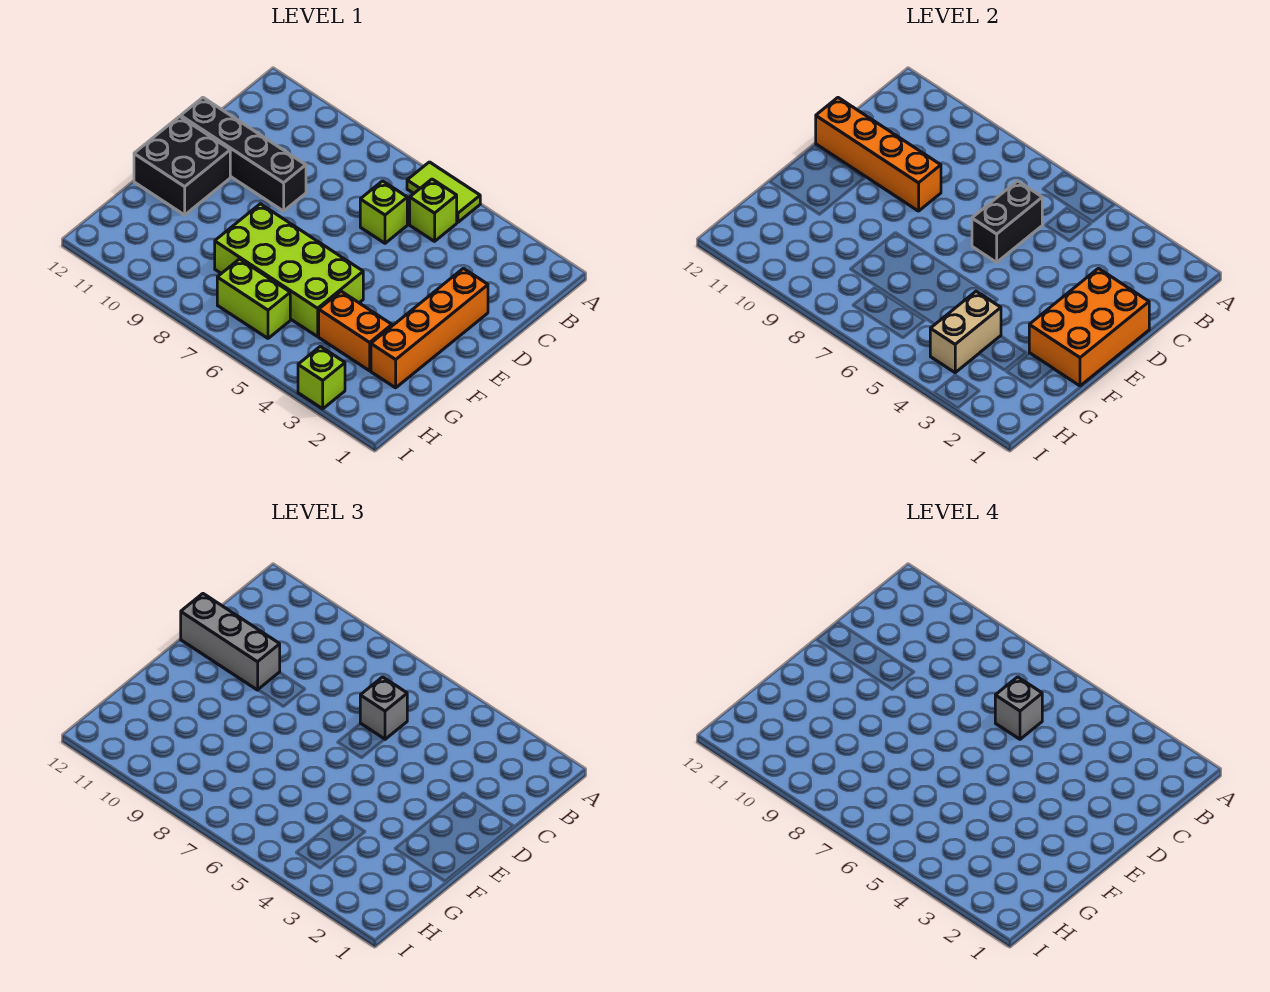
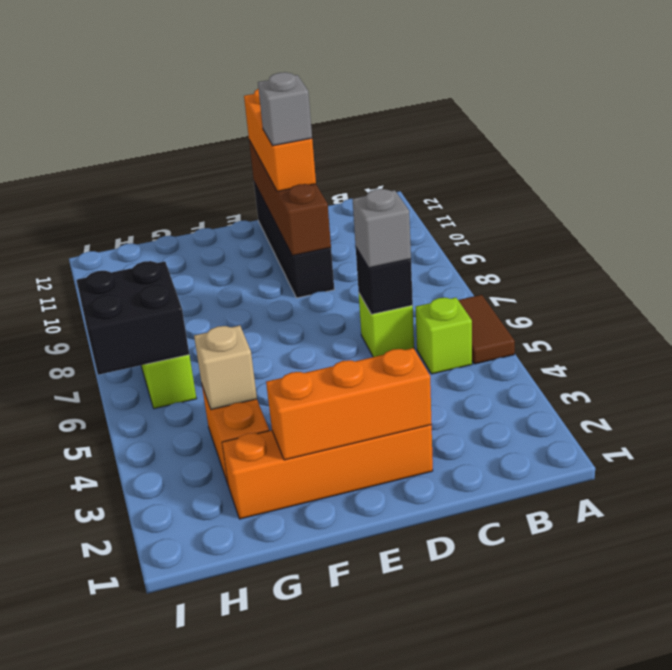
lime tile A5:A6 level 1 -> brown tile A5:A6 level 1
black brick C6:D6 level 2 -> black brick C6 level 2
grey brick C6 level 4 -> grey brick D10 level 4
orange brick D1:F2 level 2 -> orange brick D2:F2 level 2
orange brick D9:D12 level 2 -> brown brick D9:D12 level 2
grey brick D10:D12 level 3 -> orange brick D10:D12 level 3
black brick E11:F12 level 1 -> black brick H6:I7 level 2
lime brick F5:G8 level 1 -> none
tan brick G4:H4 level 2 -> tan brick G4 level 2
lime brick I3 level 1 -> none

